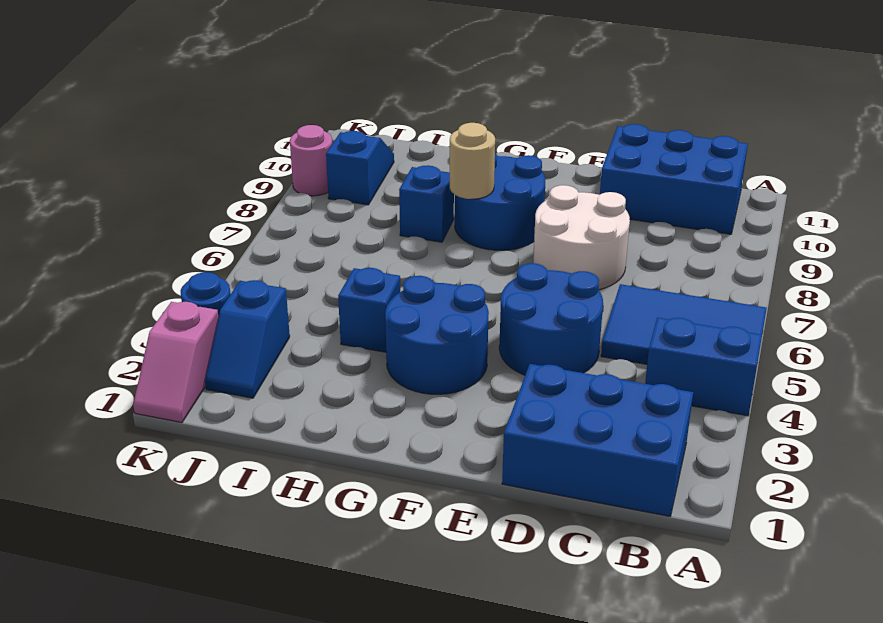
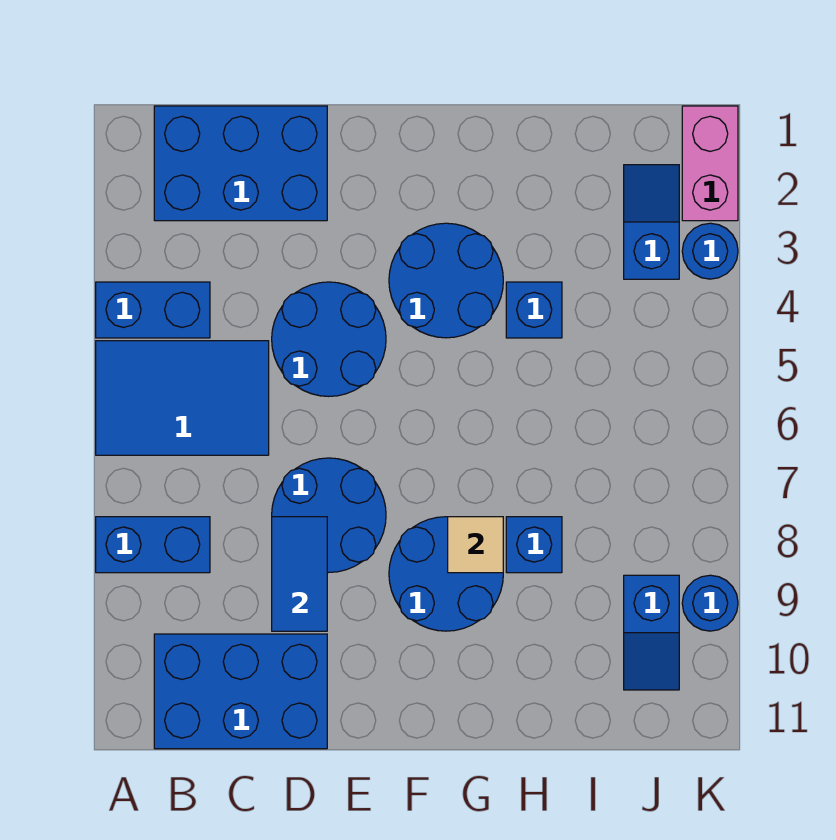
none -> blue brick A8:B8 level 1
white round brick D7:E8 level 1 -> blue round brick D7:E8 level 1
none -> blue tile D8:D9 level 2
tan round brick G8 level 2 -> tan tile G8 level 2
pink slope K1:K2 level 1 top 2 -> pink brick K1:K2 level 1
pink round brick K9 level 1 -> blue round brick K9 level 1

